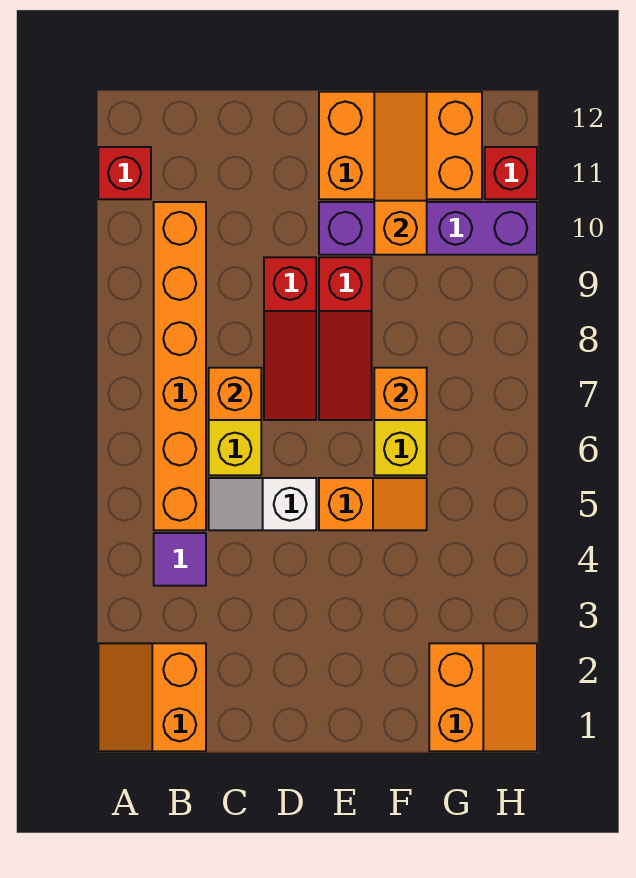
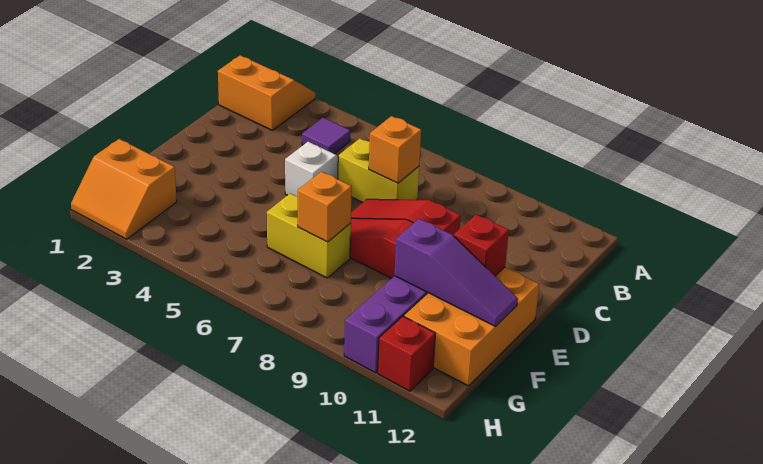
red brick A11 level 1 -> red brick E11 level 2
orange brick B5:B10 level 1 -> none
orange slope E5:F5 level 1 top E -> none
orange slope F10:F12 level 2 top 10 -> purple slope F10:F12 level 2 top 10

